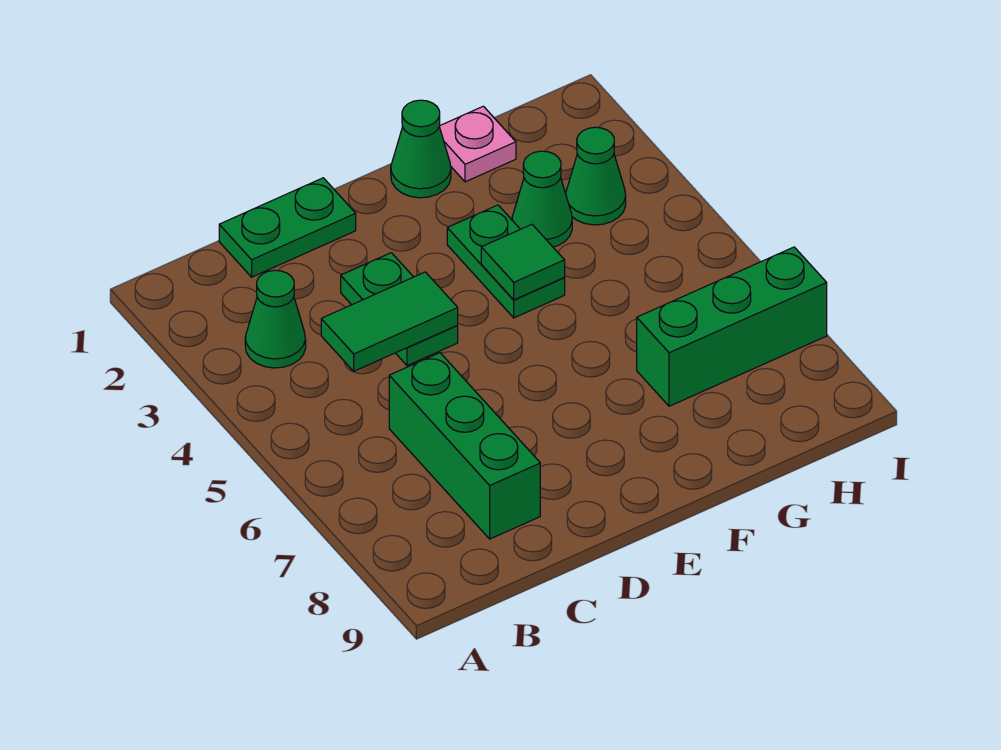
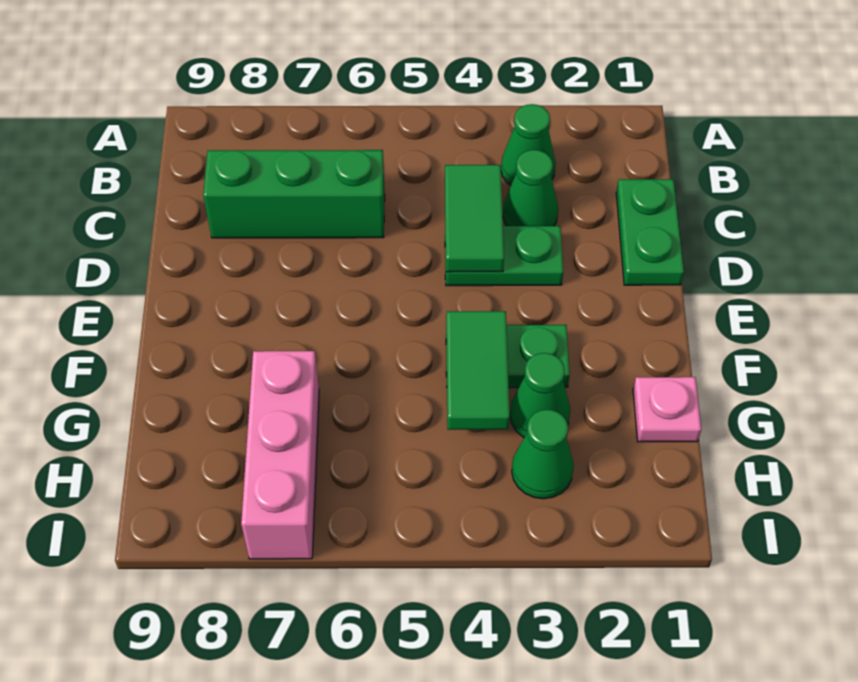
green cone F1 level 1 -> green cone C3 level 1
green tile F4 level 2 -> green tile F4:G4 level 2
green brick G7:I7 level 1 -> pink brick G7:I7 level 1

